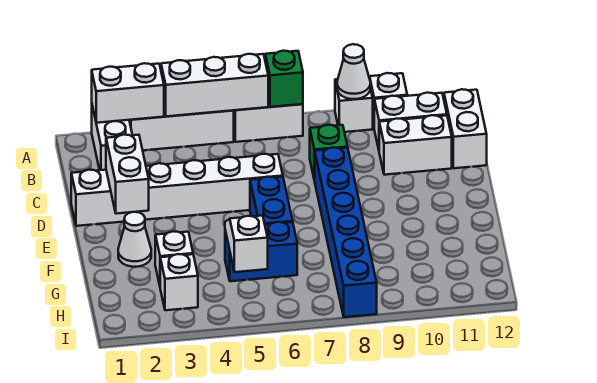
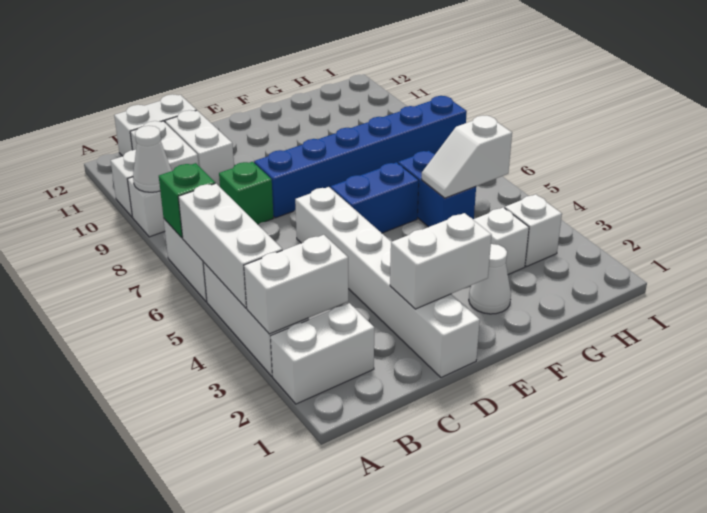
white brick A2:A3 level 2 -> white brick A3:B3 level 2

